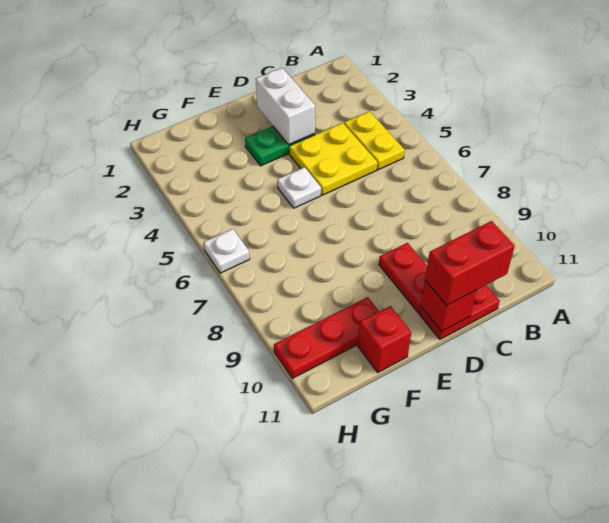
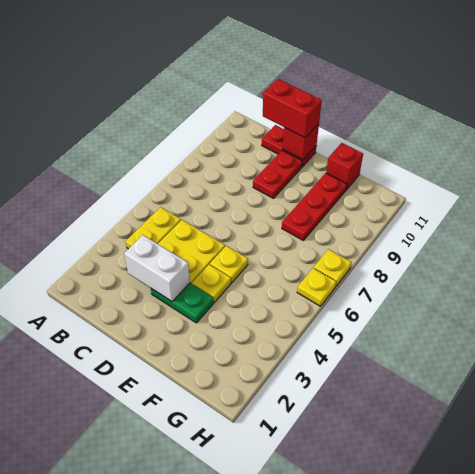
white brick D2:D3 level 2 -> white brick C3:D3 level 2
none -> yellow plate E4 level 1
white plate E5 level 1 -> yellow plate E5 level 1
red plate F10:H10 level 1 -> red plate F8:F10 level 1
white plate H6 level 1 -> yellow plate H6 level 1
none -> yellow plate H7 level 1

